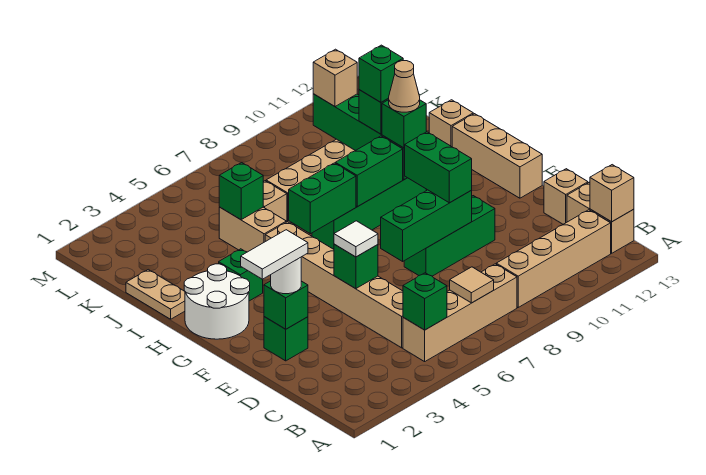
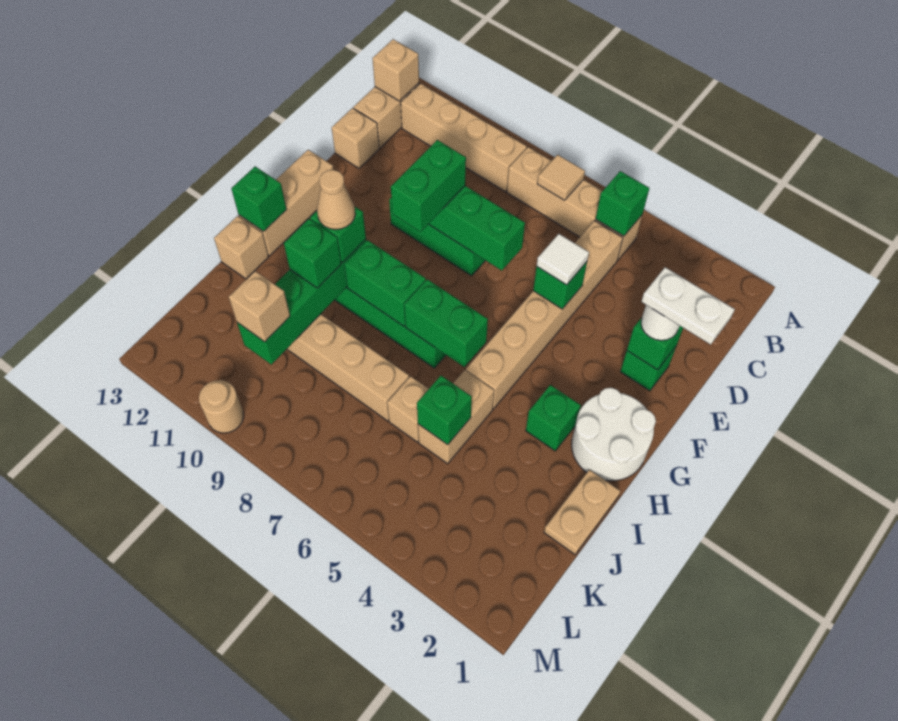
white tile E1:E2 level 4 -> white plate E1:E2 level 4
green brick I10 level 4 -> green brick H13 level 2
none -> tan round brick M10 level 1

